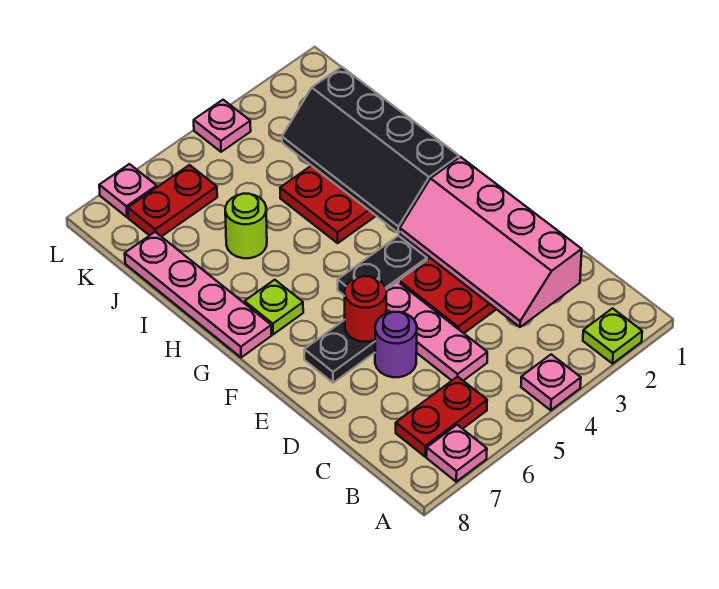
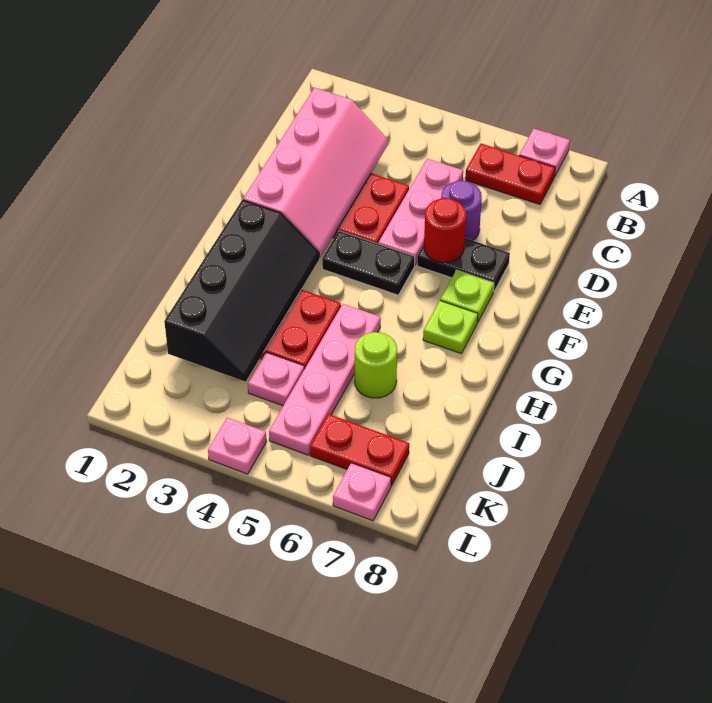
lime plate A2 level 1 -> lime plate F7 level 1
pink plate A4 level 1 -> pink plate J4 level 1
pink plate G8:J8 level 1 -> pink plate H5:K5 level 1

